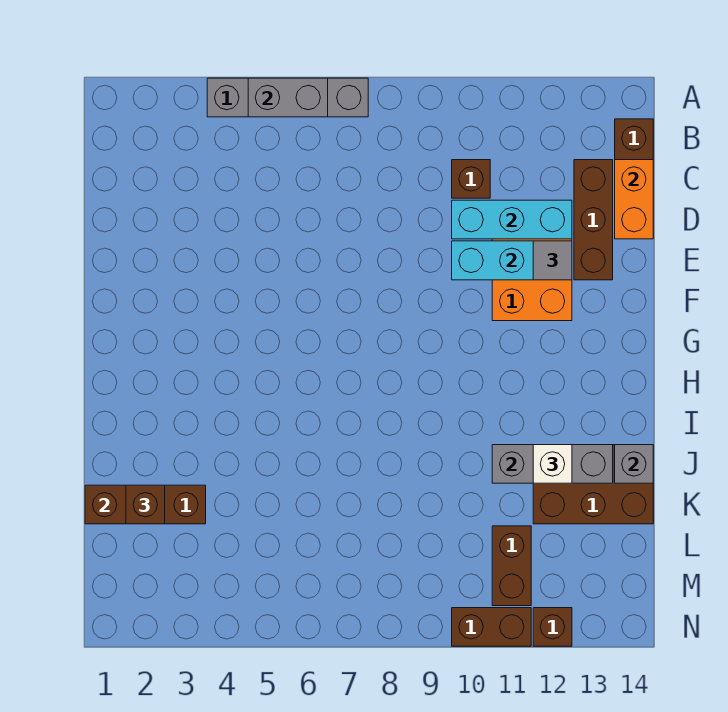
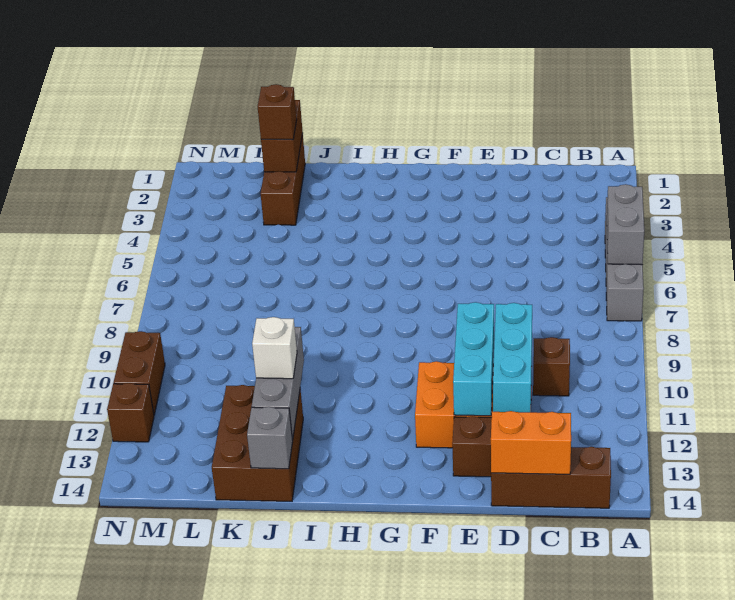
grey tile E12 level 3 -> none
brown brick L11:M11 level 1 -> none

